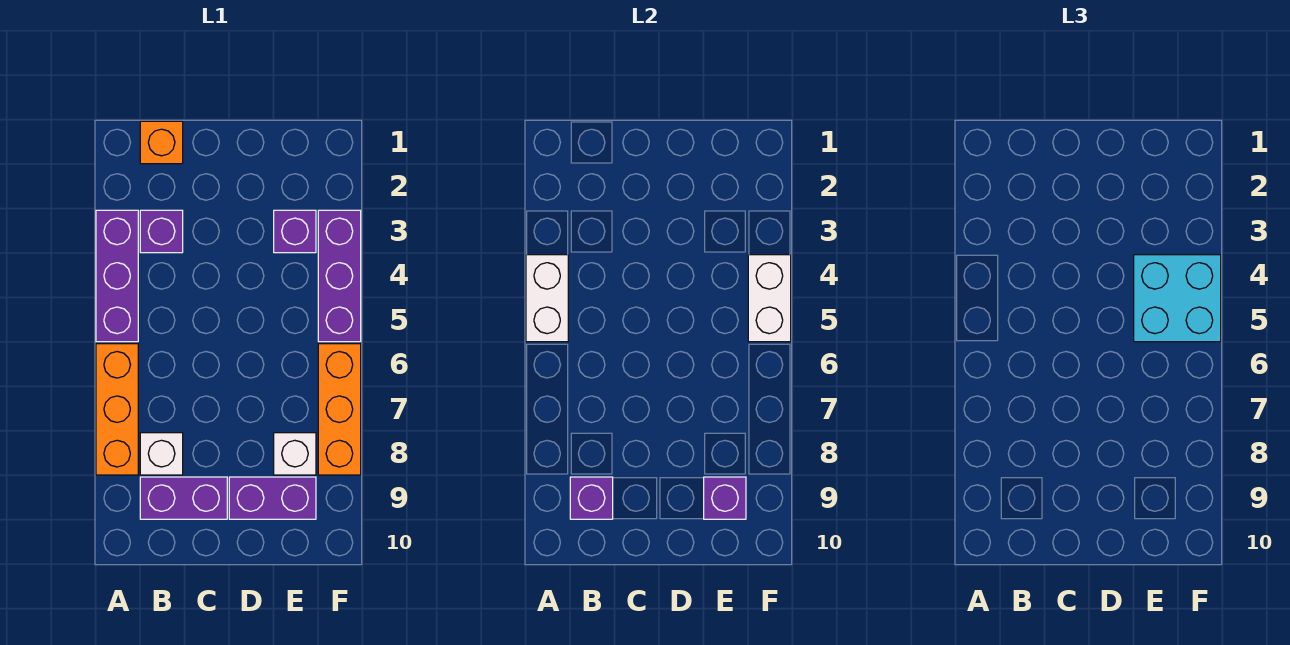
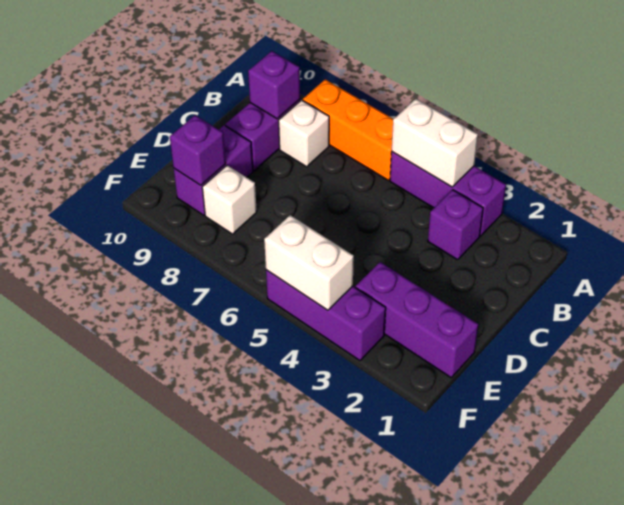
orange brick B1 level 1 -> none
purple brick E3 level 1 -> purple brick E1:E3 level 1
cyan brick E4:F5 level 3 -> none
orange brick F6:F8 level 1 -> none

